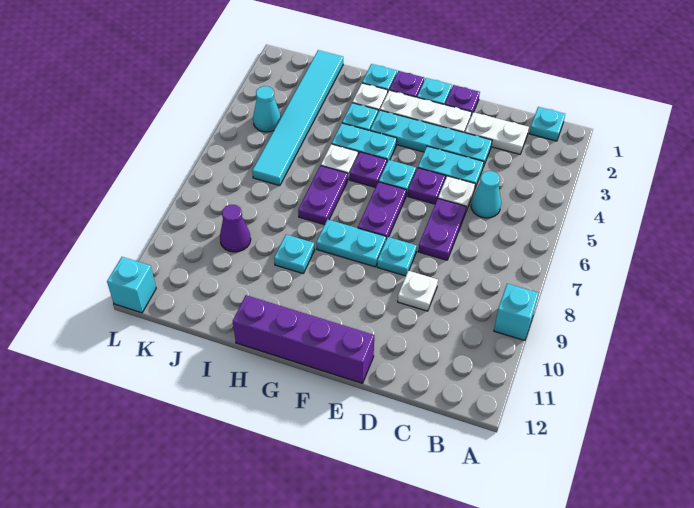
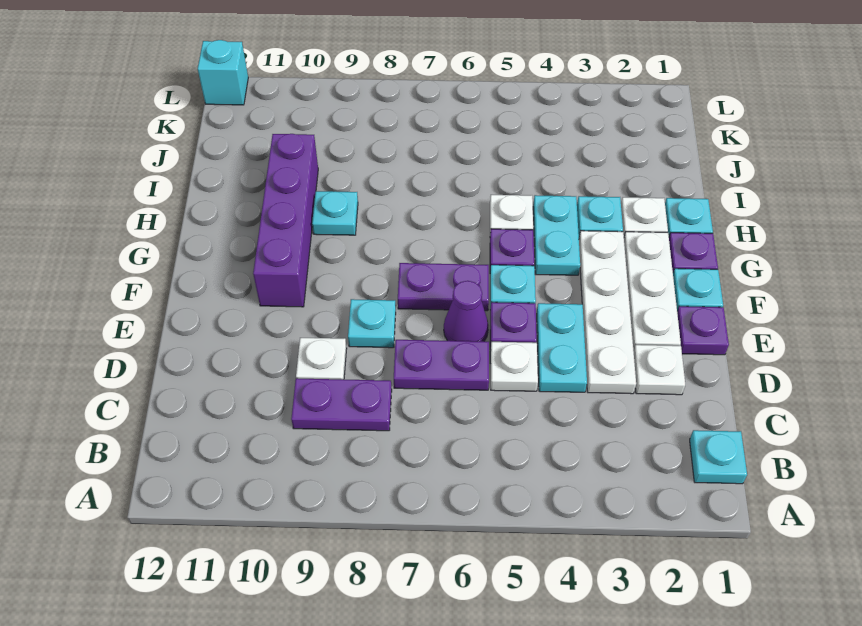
cyan brick A9 level 1 -> none
white plate C2:D2 level 1 -> white plate D2 level 1
cyan cone C5 level 1 -> none
cyan plate D3:G3 level 1 -> white plate D3:G3 level 1
purple brick E12:H12 level 1 -> purple brick F10:I10 level 1
cyan plate F8:G8 level 1 -> none
purple plate H6:H7 level 1 -> purple plate C8:C9 level 1
cyan tile J1:J6 level 1 -> none
purple cone J9 level 1 -> purple cone E6 level 1
cyan cone K4 level 1 -> none

